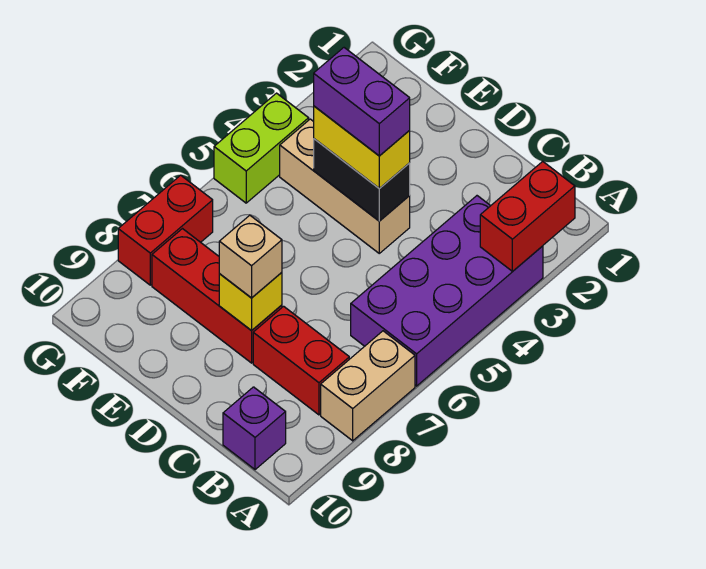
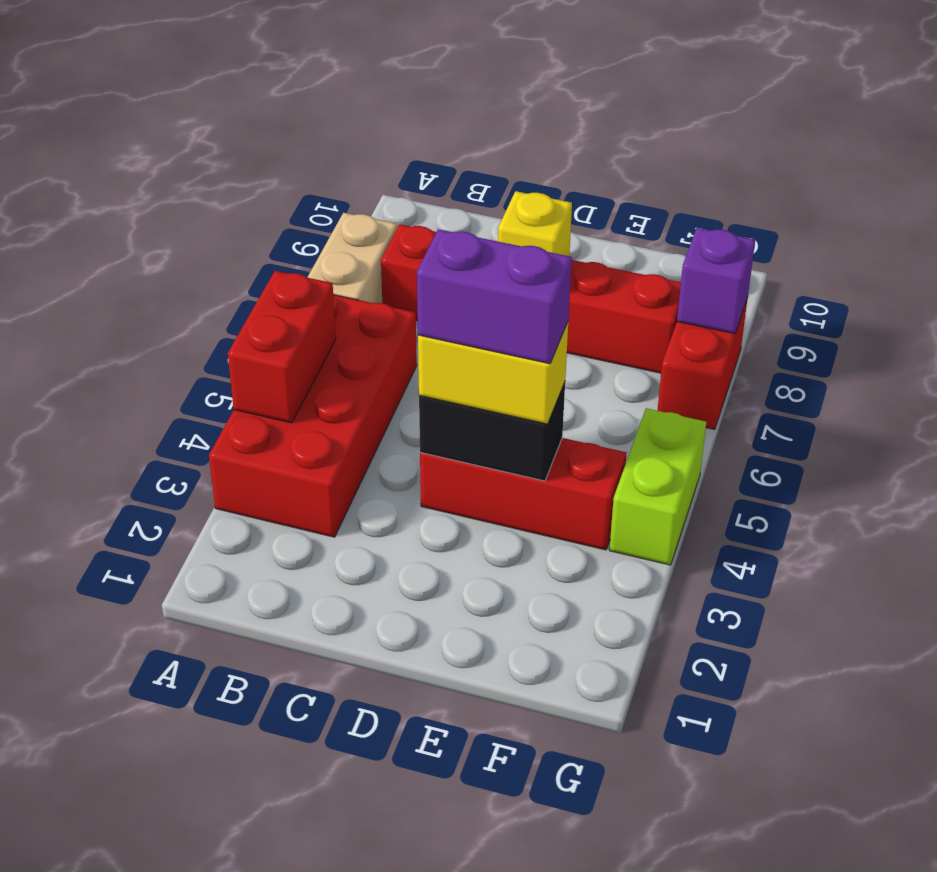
red brick A2:A3 level 2 -> red brick A4:A5 level 2
purple brick A3:B6 level 1 -> red brick A3:B6 level 1
purple brick B10 level 1 -> purple brick G8 level 2
tan brick D4:F4 level 1 -> red brick D4:F4 level 1
tan brick D8 level 3 -> none

